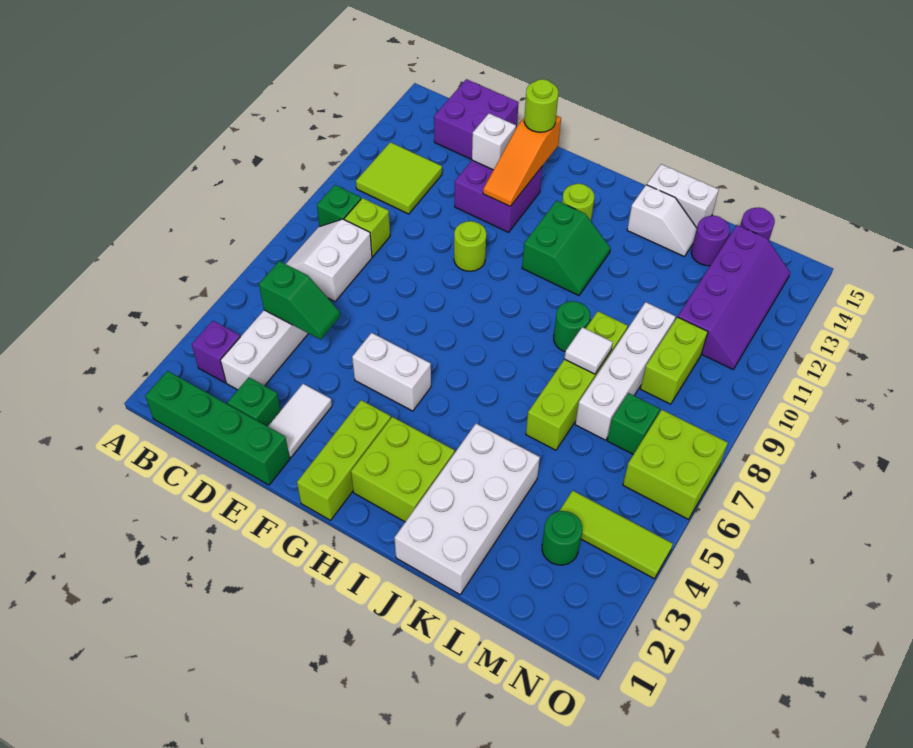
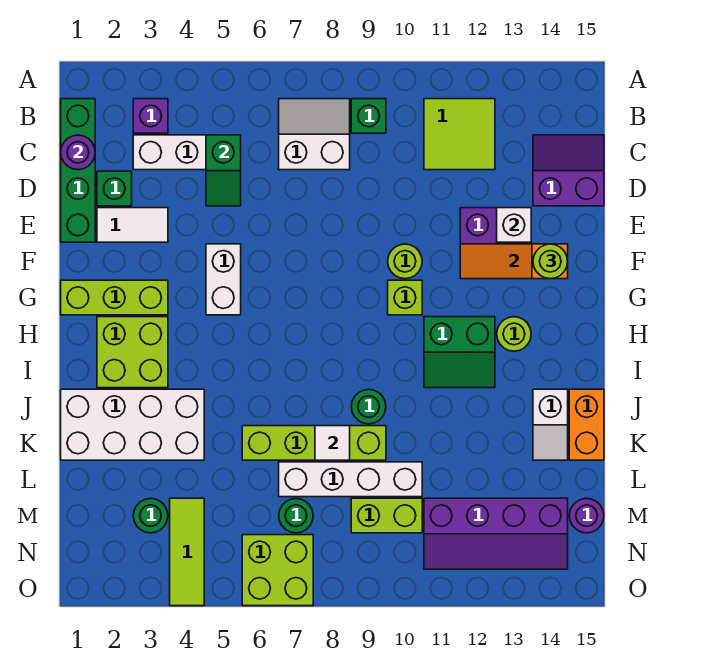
lime brick C9 level 1 -> lime brick G10 level 1
purple brick C14:D15 level 1 -> purple slope C14:D15 level 1 top D
white brick J15:K15 level 1 -> orange brick J15:K15 level 1
purple round brick L14 level 1 -> purple round brick C1 level 2
green brick M7 level 1 -> green round brick M7 level 1

